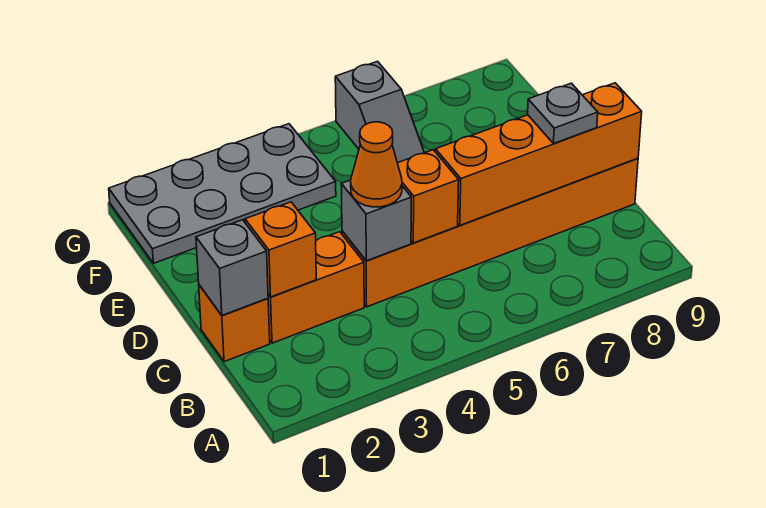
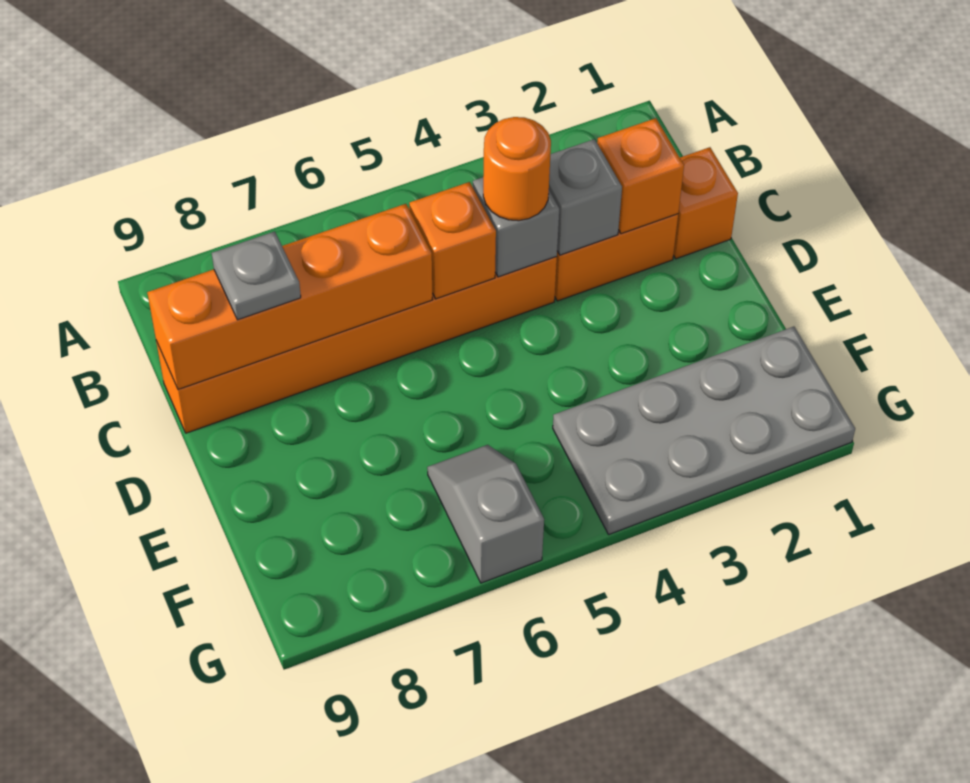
grey brick C1 level 2 -> grey brick C3 level 2
orange cone C4 level 3 -> orange round brick C4 level 3

